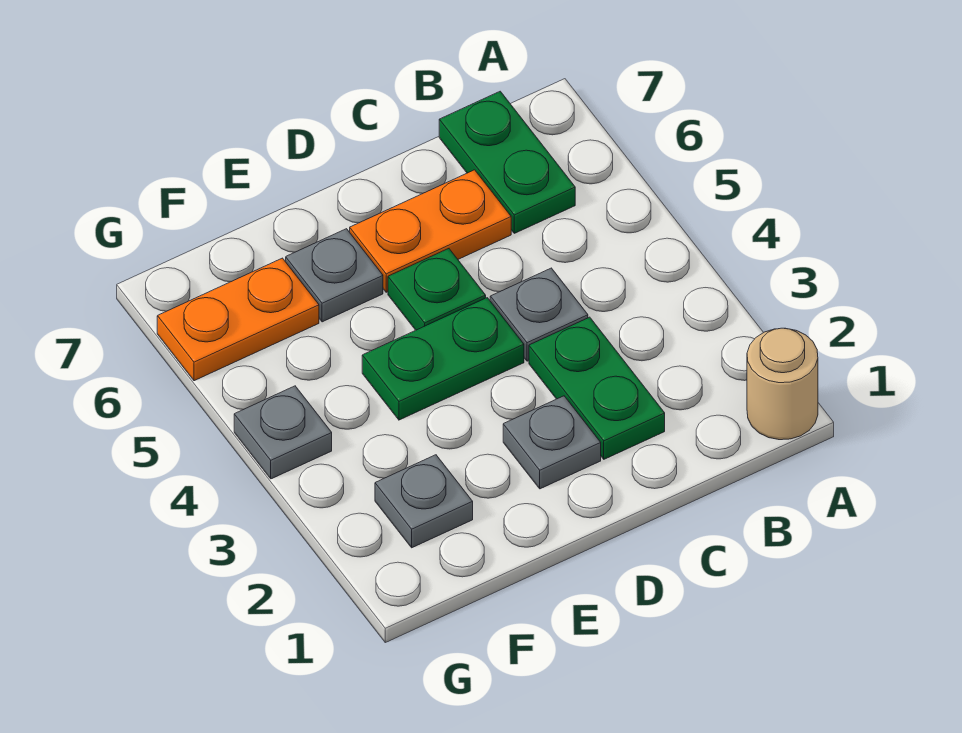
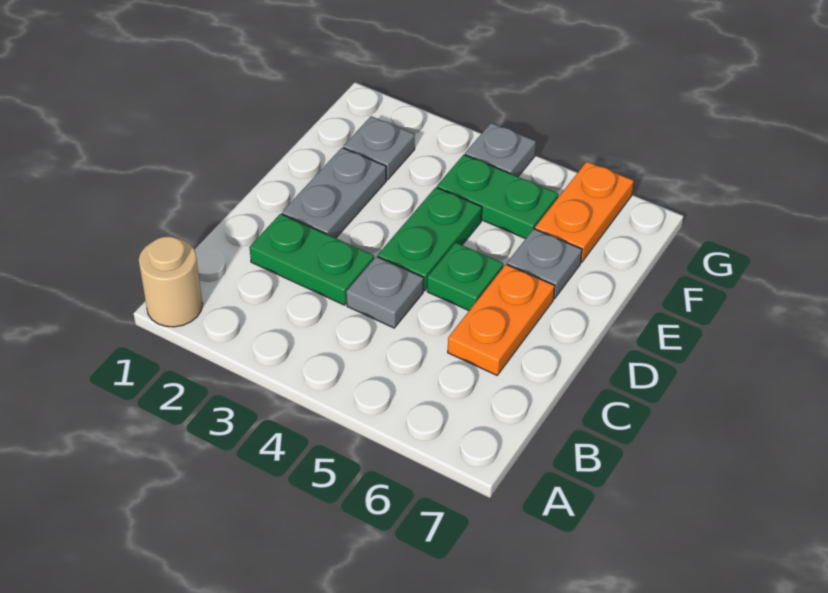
green plate B6:B7 level 1 -> green plate F4:F5 level 1
grey plate D2 level 1 -> grey plate D2:E2 level 1

